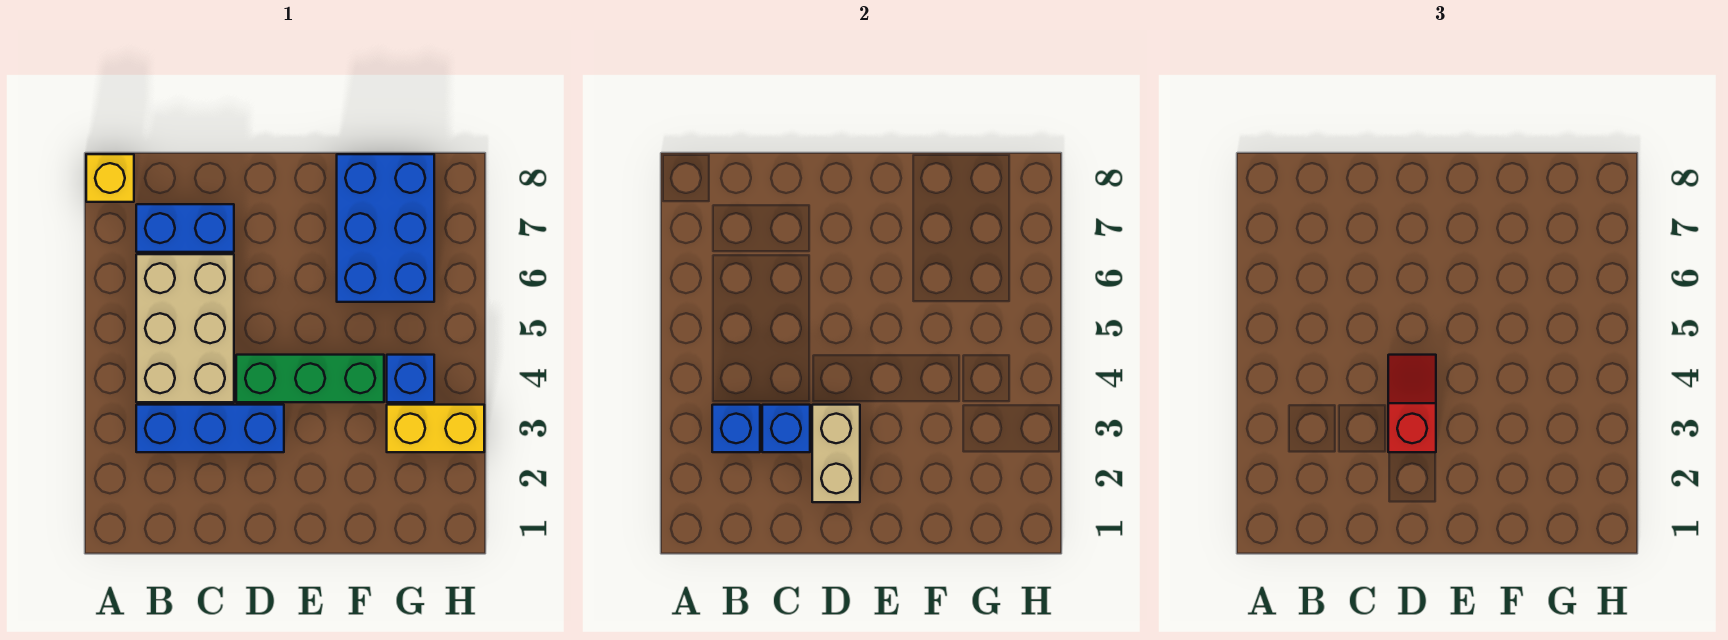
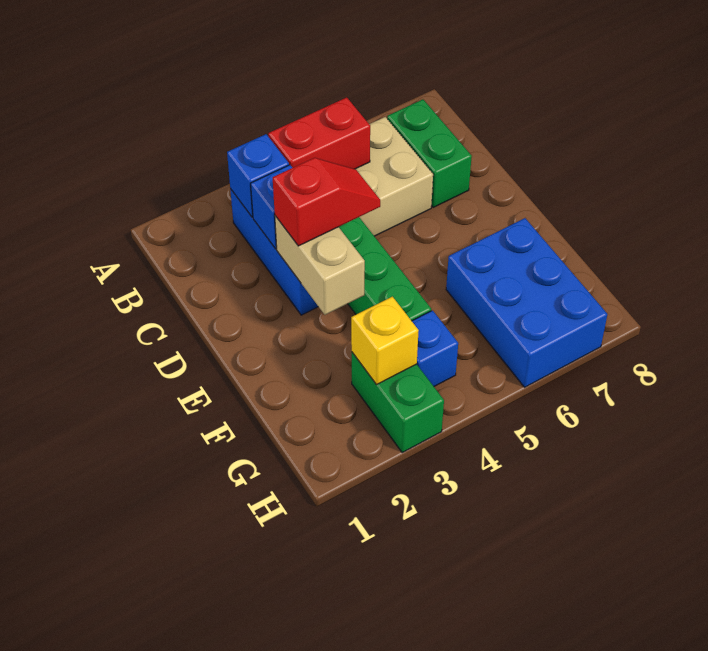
yellow brick A8 level 1 -> yellow brick G3 level 2
none -> red brick B4:B5 level 2
blue brick B7:C7 level 1 -> green brick B7:C7 level 1
tan brick D2:D3 level 2 -> tan brick D3:E3 level 2
blue brick F6:G8 level 1 -> blue brick F6:H7 level 1
yellow brick G3:H3 level 1 -> green brick G3:H3 level 1

